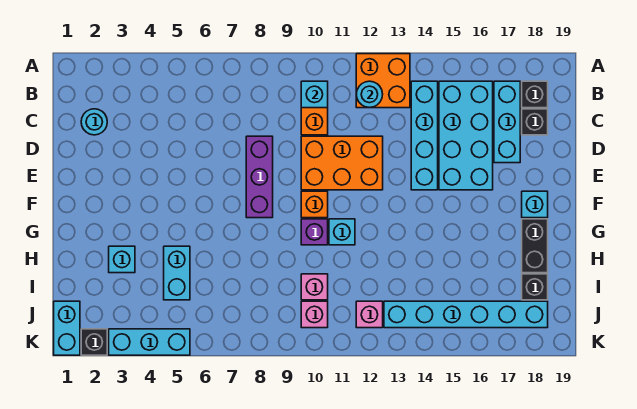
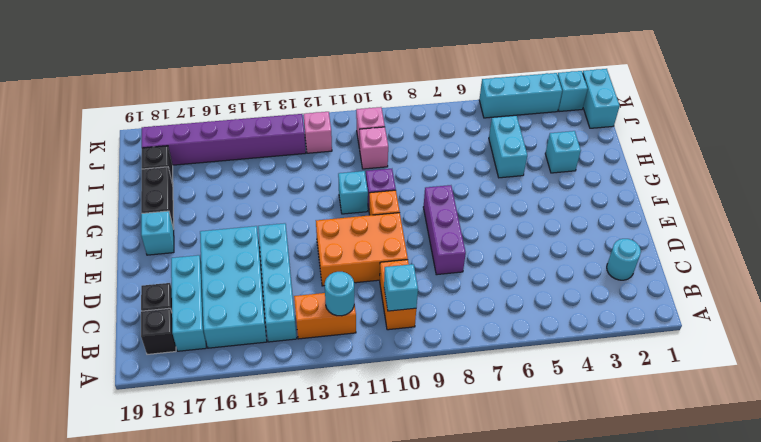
orange brick A12:B13 level 1 -> orange brick B12:B13 level 1
cyan brick J13:J18 level 1 -> purple brick J13:J18 level 1
black brick K2 level 1 -> cyan brick K2 level 1

